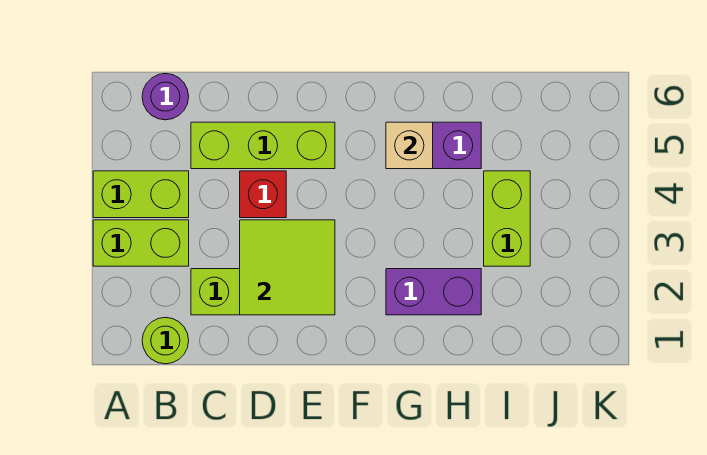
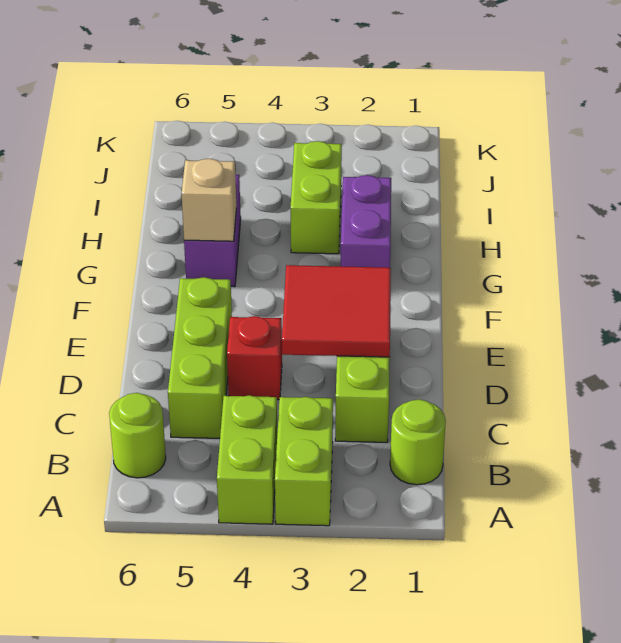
purple round brick B6 level 1 -> lime round brick B6 level 1
lime tile D2:E3 level 2 -> red tile D2:E3 level 2
lime brick I3:I4 level 1 -> lime brick H3:I3 level 1

